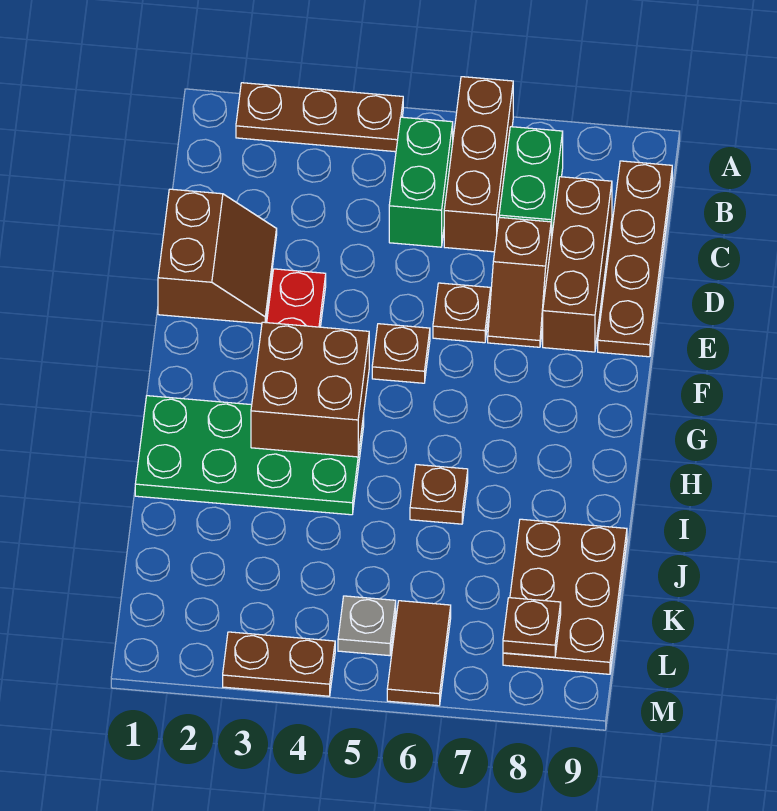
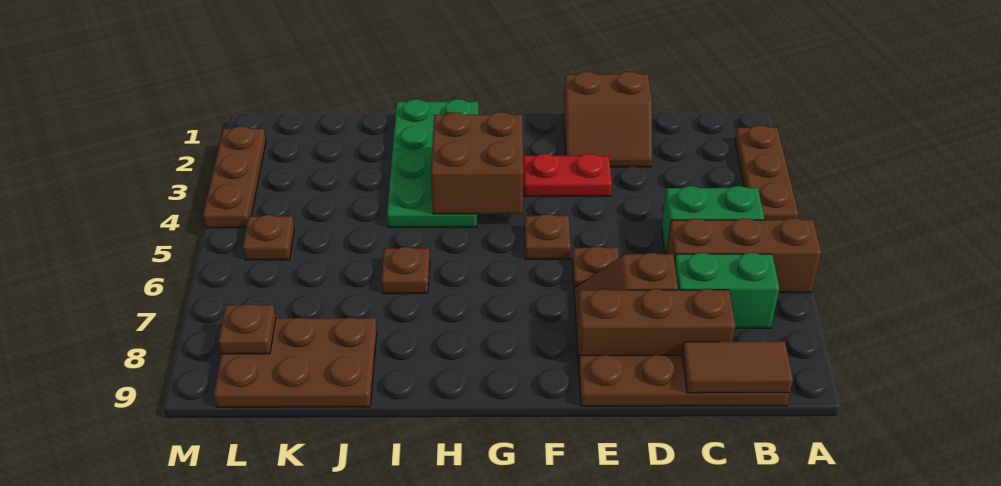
grey plate L5 level 1 -> brown plate L5 level 1
brown tile L6:M6 level 1 -> brown tile B9:C9 level 2
brown plate M3:M4 level 1 -> brown plate M2:M4 level 1

